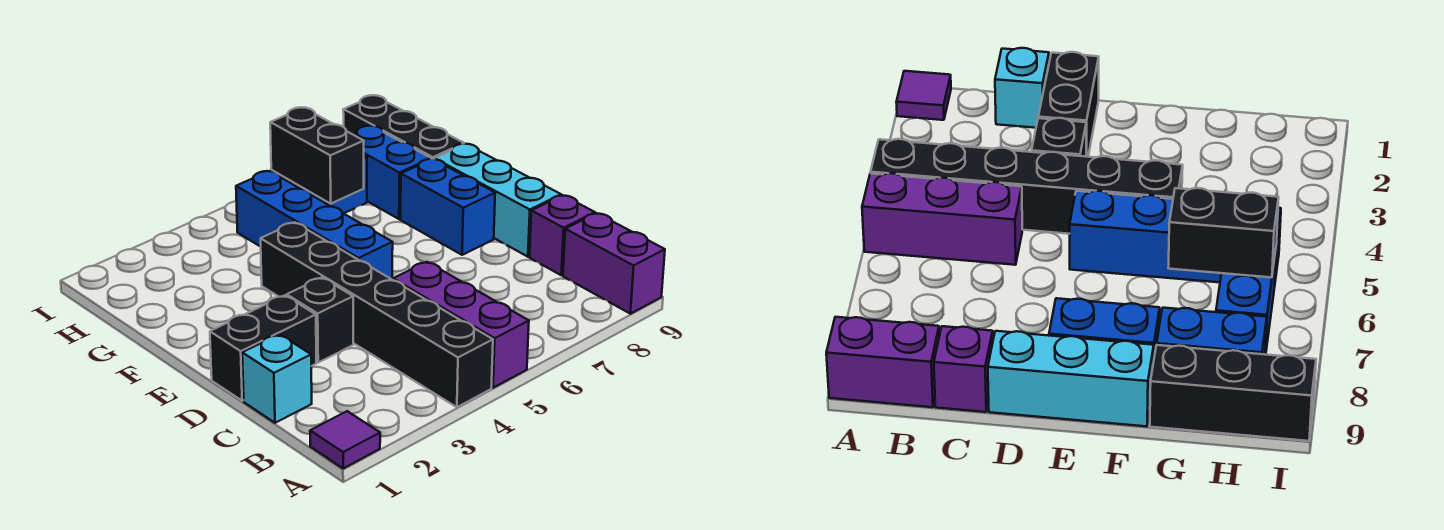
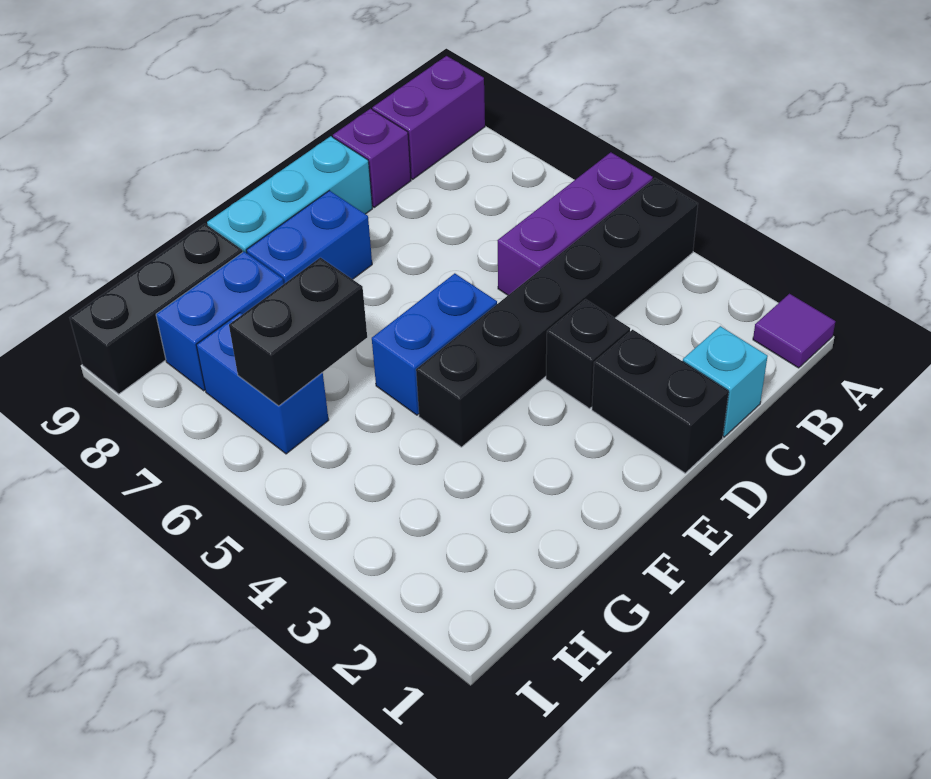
blue brick E5:H5 level 1 -> blue brick E5:F5 level 1

